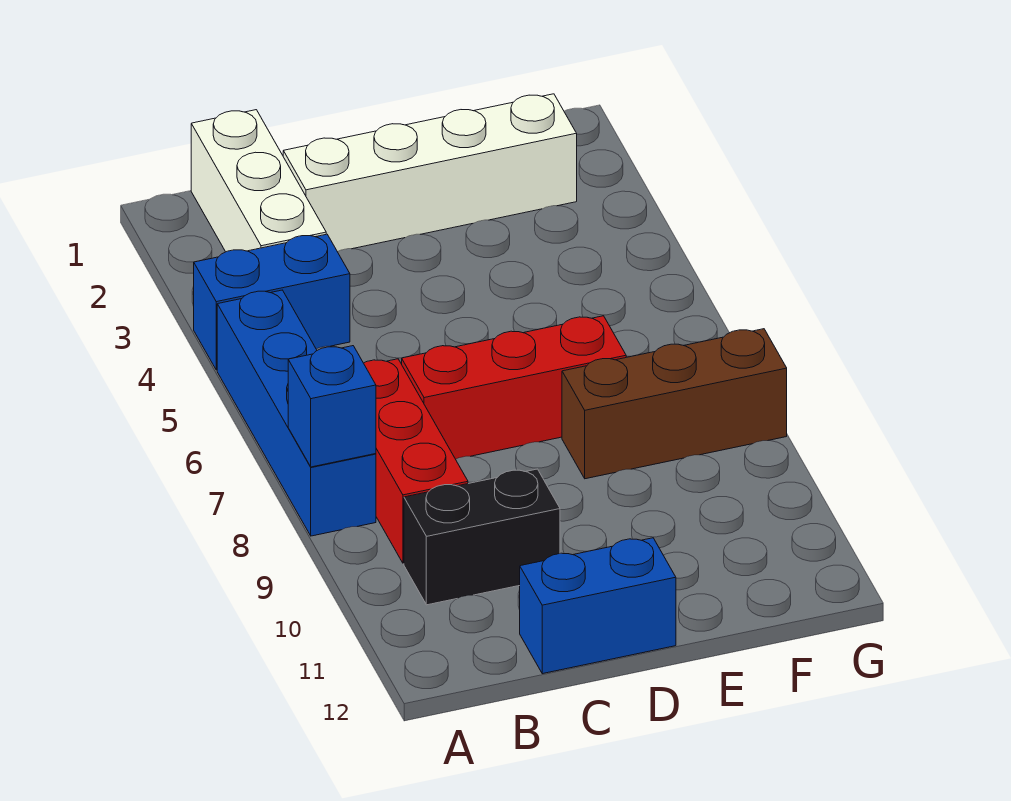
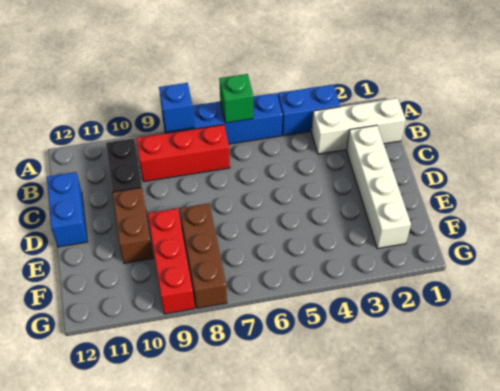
blue brick A4:B4 level 1 -> blue brick A3:A4 level 1
none -> green brick A6 level 2
red brick C7:E7 level 1 -> red brick E9:G9 level 1
none -> brown brick D10:E10 level 1

